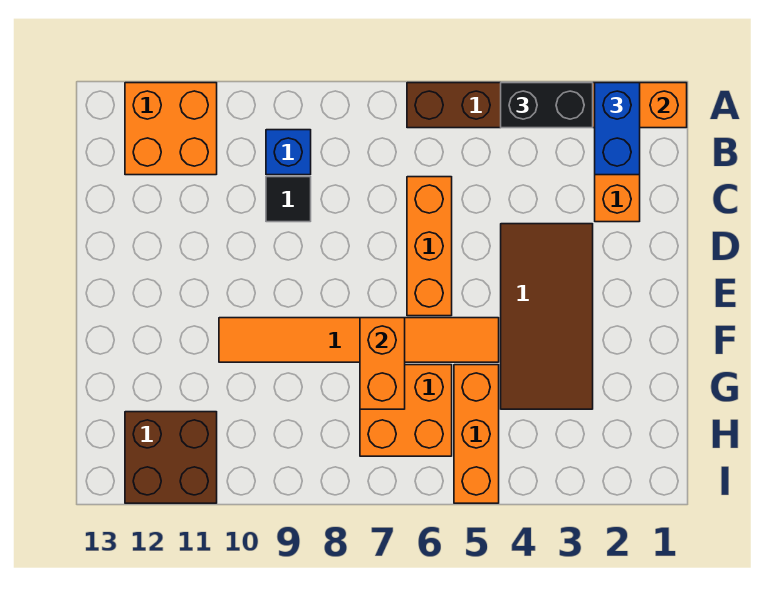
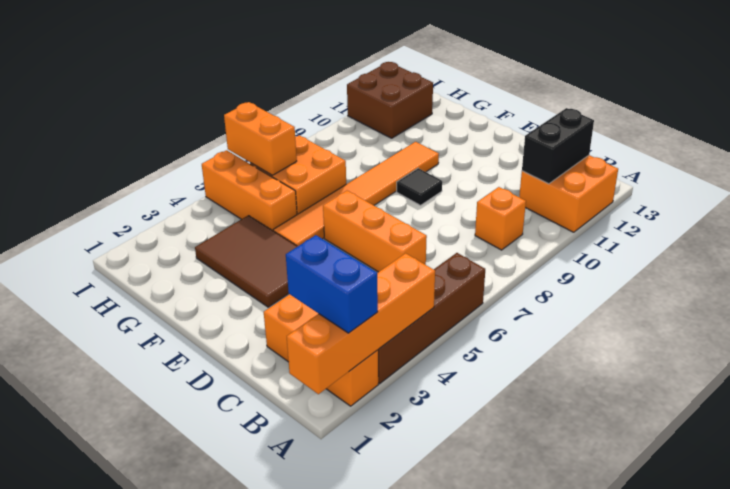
black brick A3:A4 level 3 -> black brick B11:B12 level 2
blue brick B9 level 1 -> orange brick B9 level 1
black tile C9 level 1 -> black tile E9 level 1
brown tile D3:G4 level 1 -> brown tile E3:G4 level 1
orange brick F7:G7 level 2 -> orange brick H6:I6 level 2

